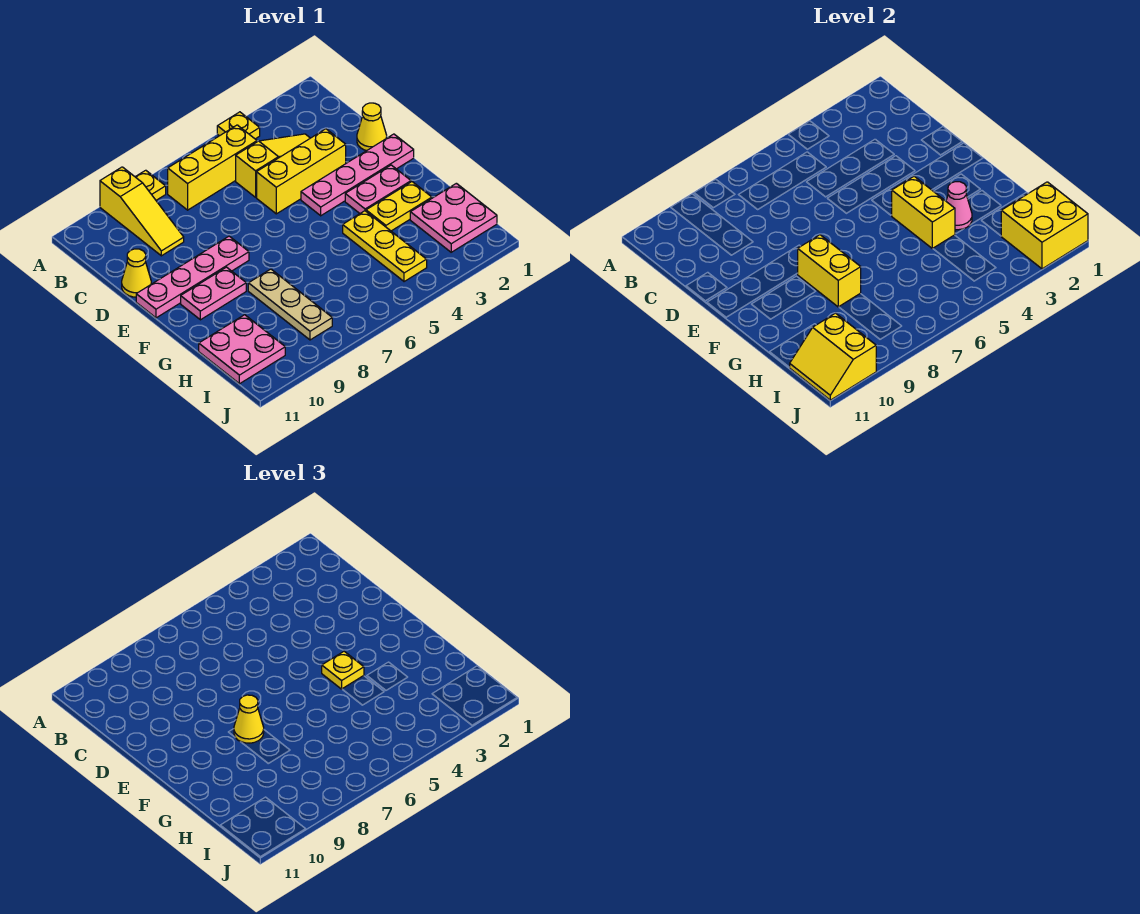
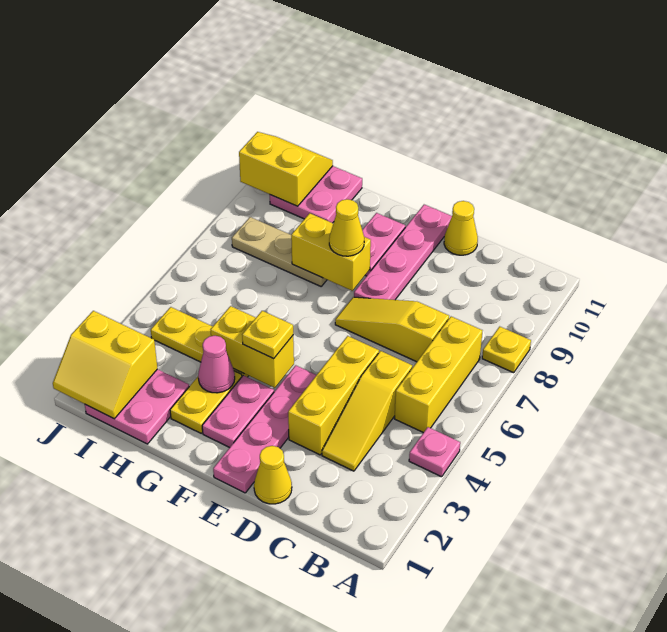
yellow plate A4 level 1 -> pink plate A4 level 1
yellow slope A9:C9 level 1 top A -> yellow slope C7:E7 level 1 top C
yellow brick I1:J2 level 2 -> yellow slope I1:J2 level 2 top 2

